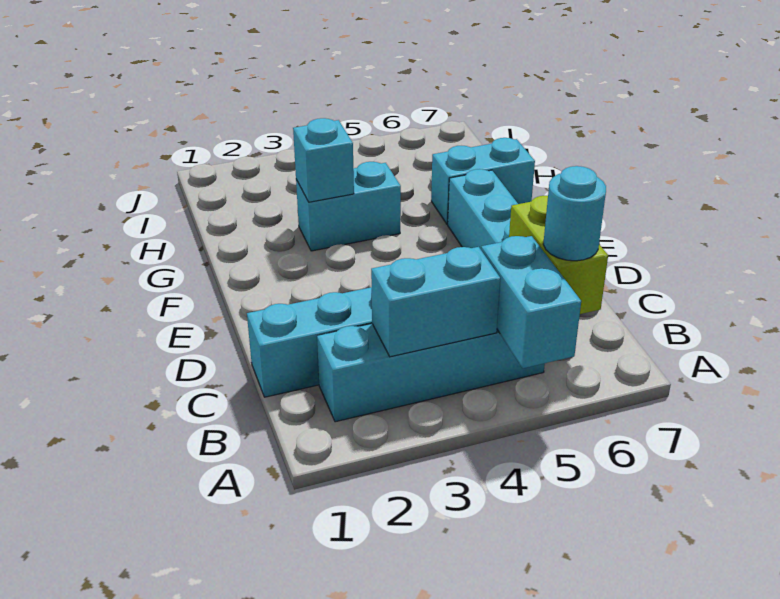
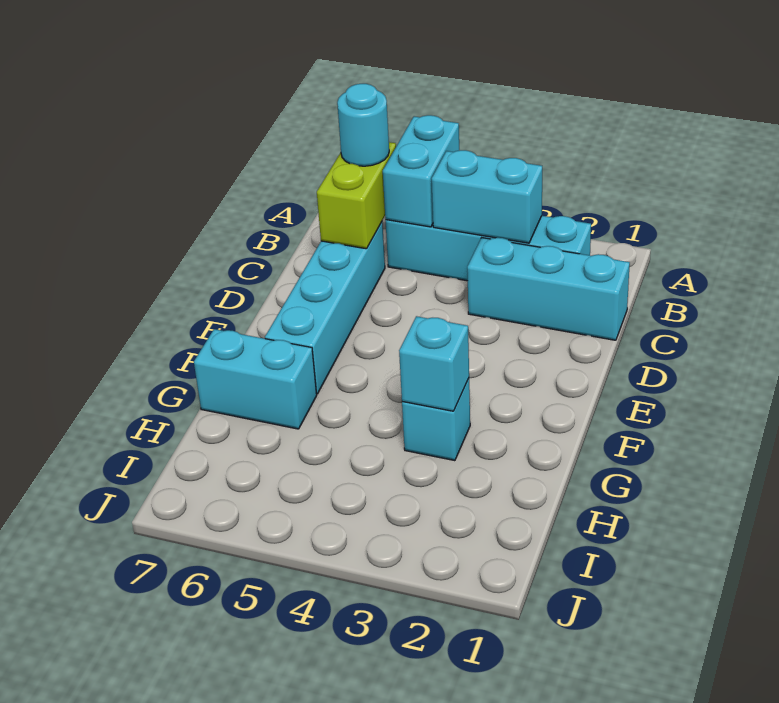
cyan brick G3:G4 level 1 -> cyan brick G3 level 1

